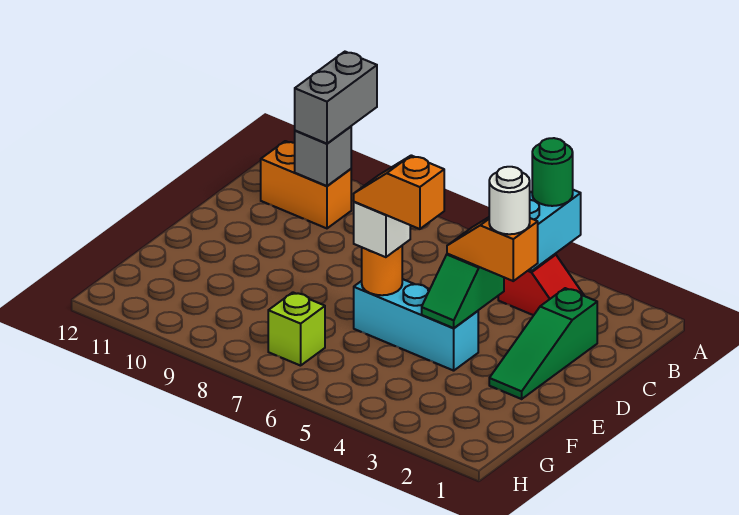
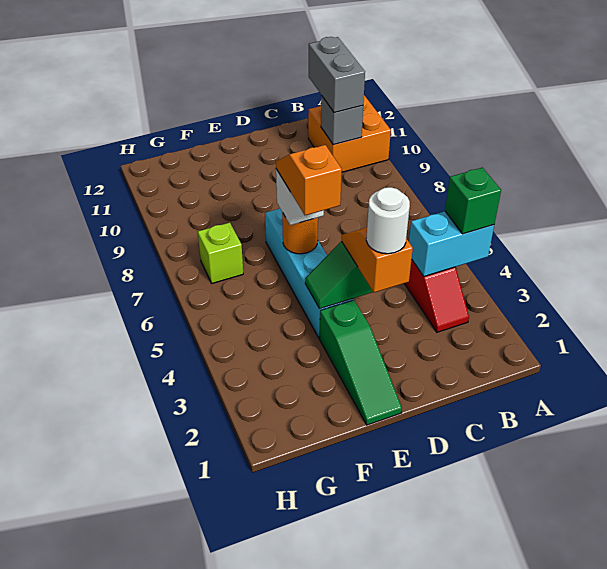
green round brick A4 level 3 -> green brick A4 level 3
grey brick A10:B10 level 3 -> grey brick B10:B11 level 3
orange brick B10:B11 level 1 -> orange brick A10:B11 level 1
green slope C2:E2 level 1 top C -> green slope E1:E3 level 1 top 3
cyan brick E4:E6 level 1 -> cyan brick E4:E7 level 1

